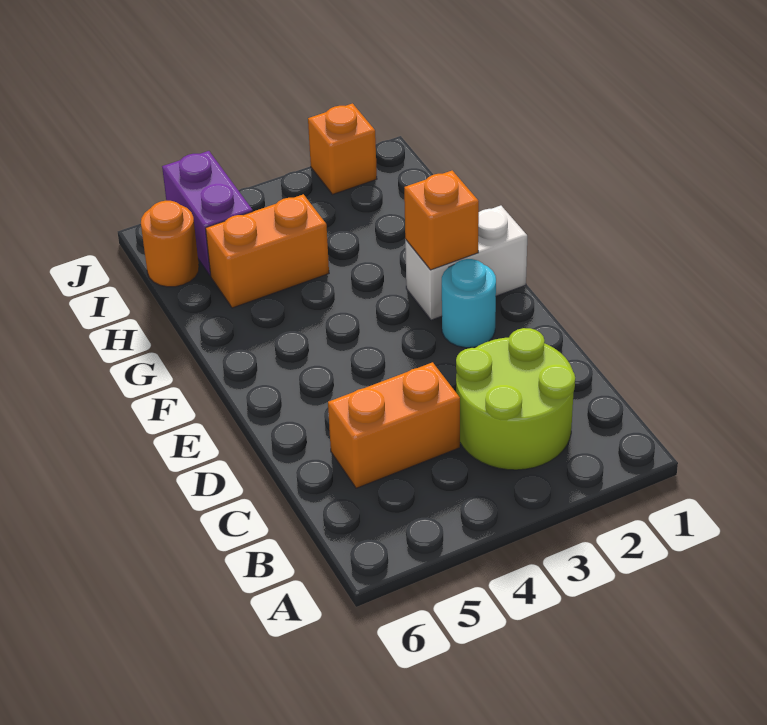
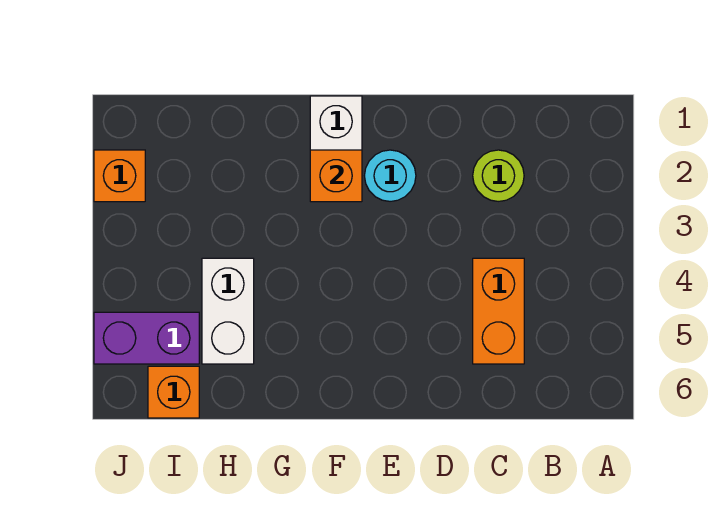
lime round brick B2:C3 level 1 -> lime round brick C2 level 1
orange brick H4:H5 level 1 -> white brick H4:H5 level 1
orange round brick I6 level 1 -> orange brick I6 level 1

